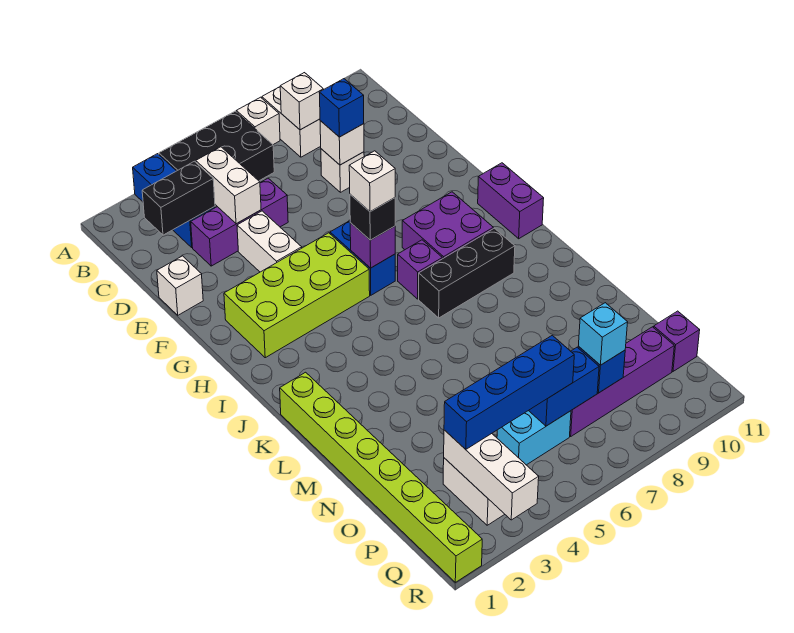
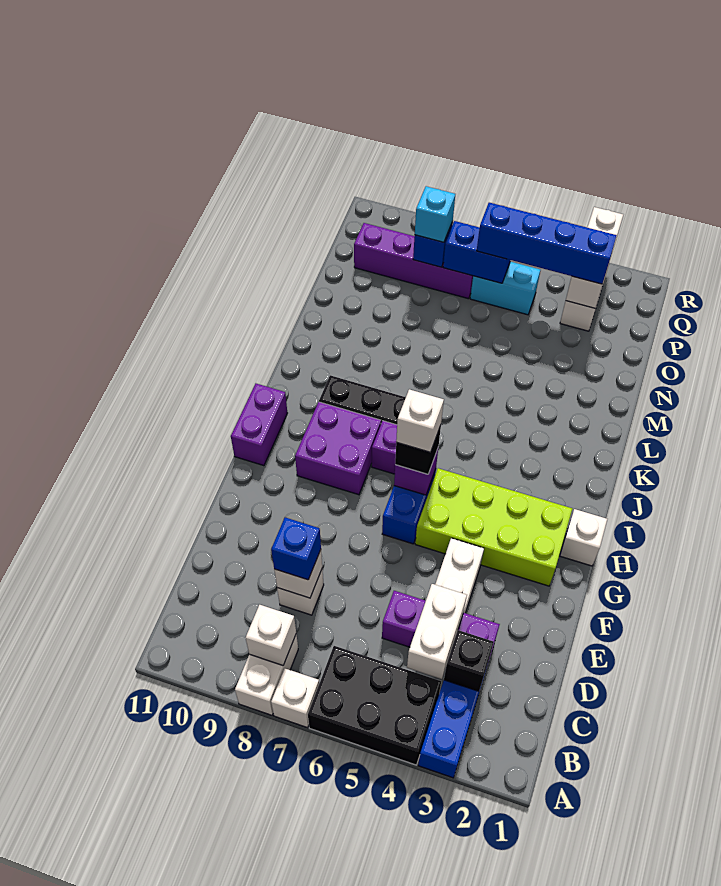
black brick C2:C3 level 2 -> black brick C3 level 2
white brick E1 level 1 -> white brick H1 level 1
lime brick K1:R1 level 1 -> none
purple brick P11 level 1 -> none

